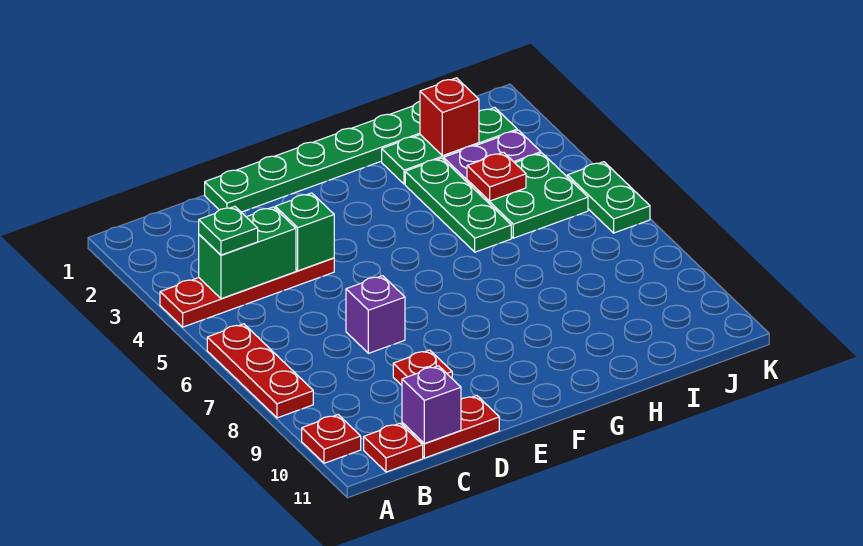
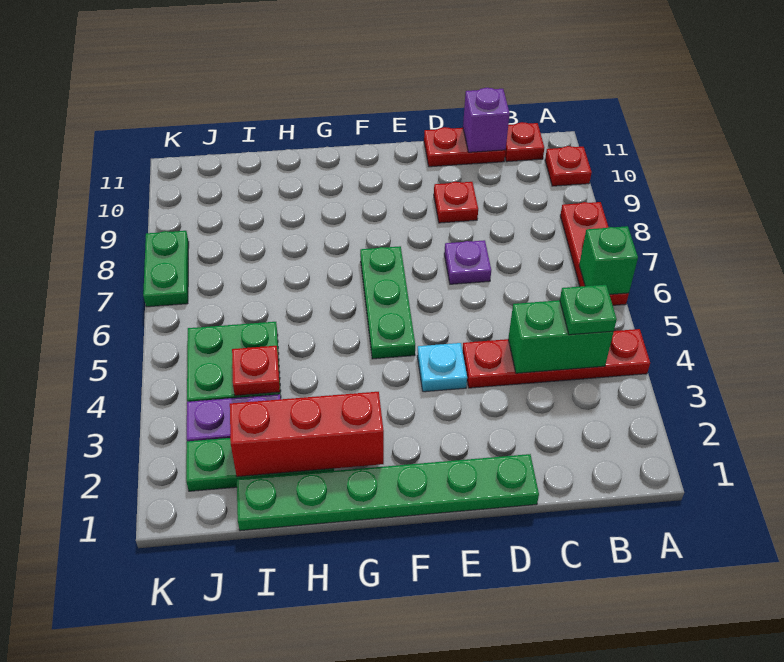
green brick D4 level 2 -> green brick A6 level 2
purple brick D7 level 1 -> purple plate D7 level 1
none -> cyan plate E4 level 1
green plate H3:H5 level 1 -> green plate F5:F7 level 1
red brick I2 level 2 -> red brick G2:I2 level 2
green plate K5:K6 level 1 -> green plate K7:K8 level 1

